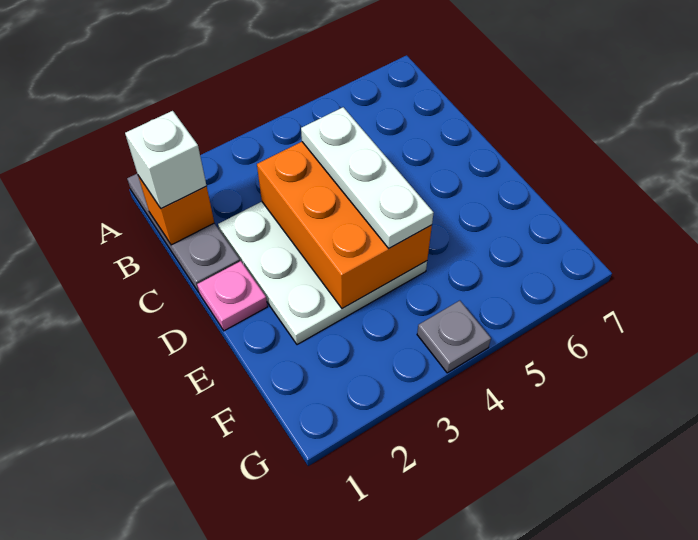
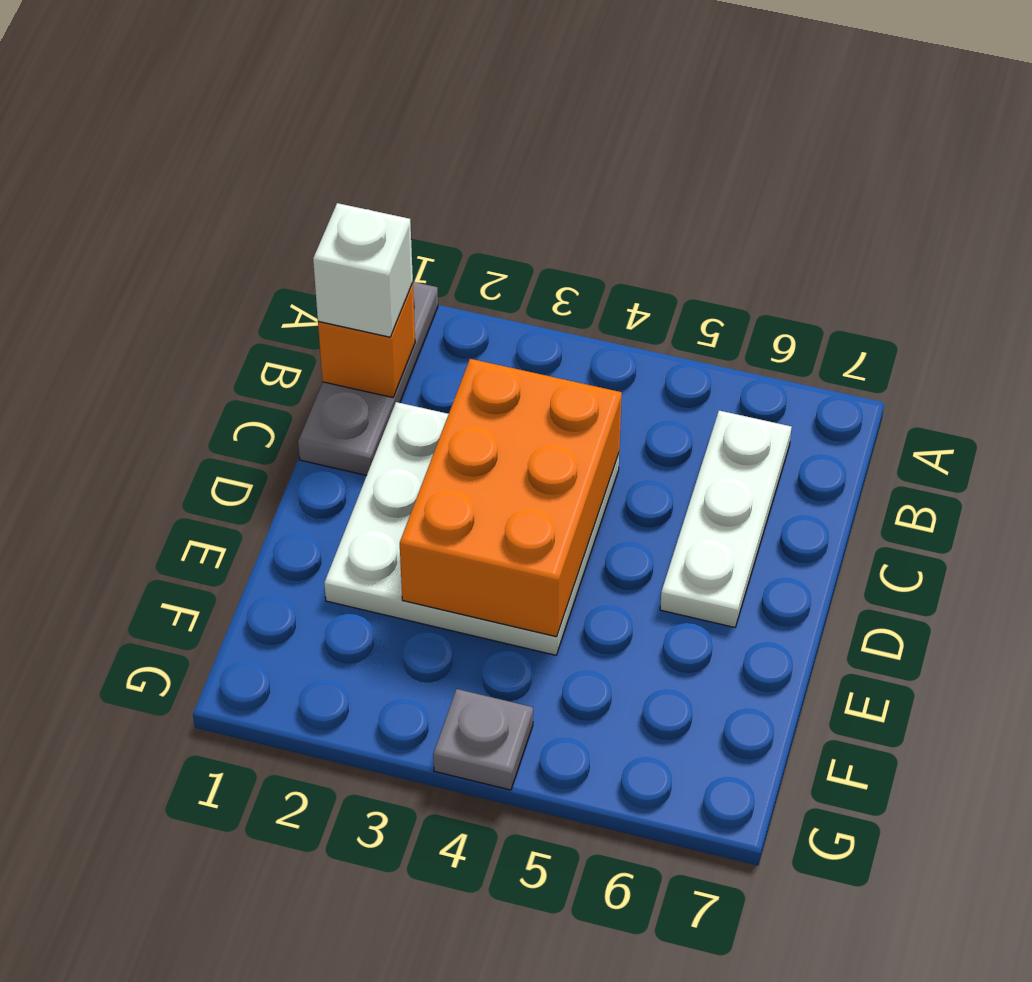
white plate C4:E4 level 3 -> white plate B6:D6 level 1
pink plate D1 level 1 -> none

